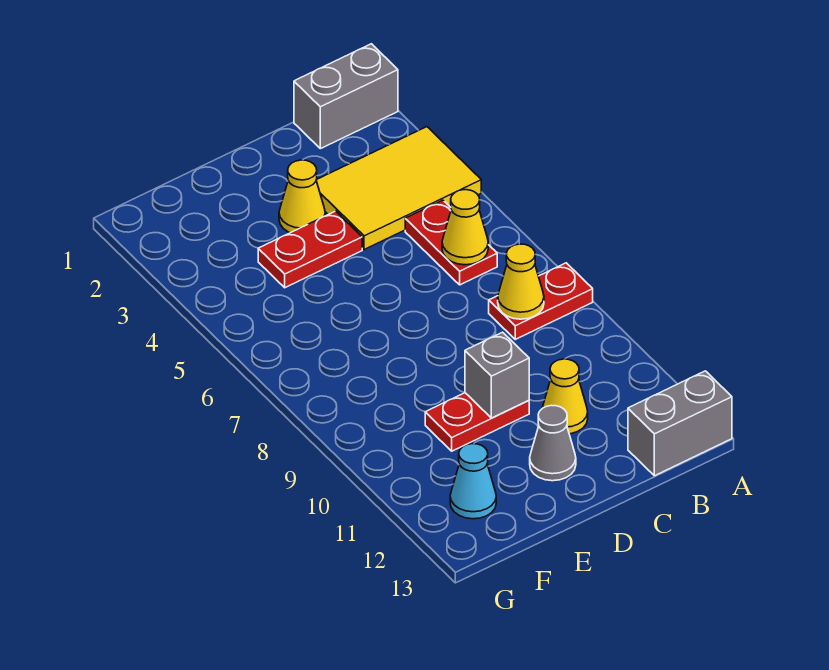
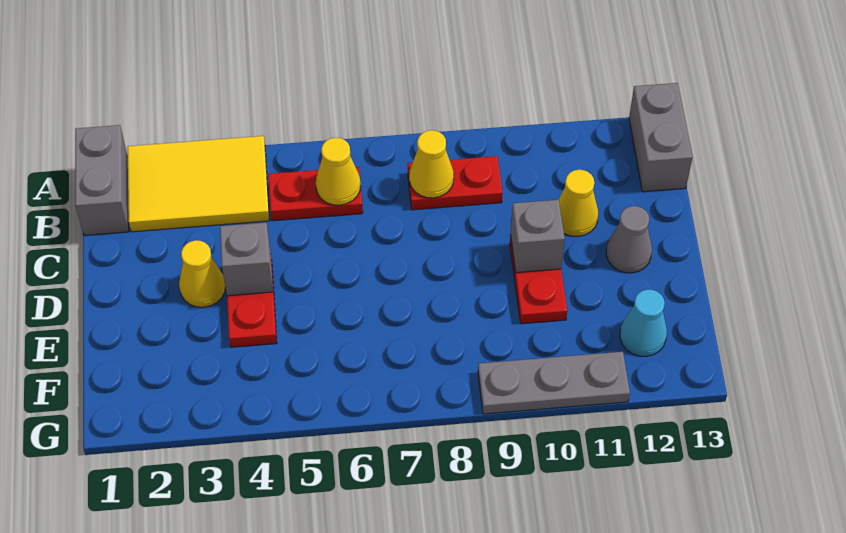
yellow tile A3:C4 level 1 -> yellow tile A2:B4 level 1
red plate A8:B8 level 1 -> red plate B8:B9 level 1
none -> grey brick D4 level 2
none -> grey plate G9:G11 level 1

